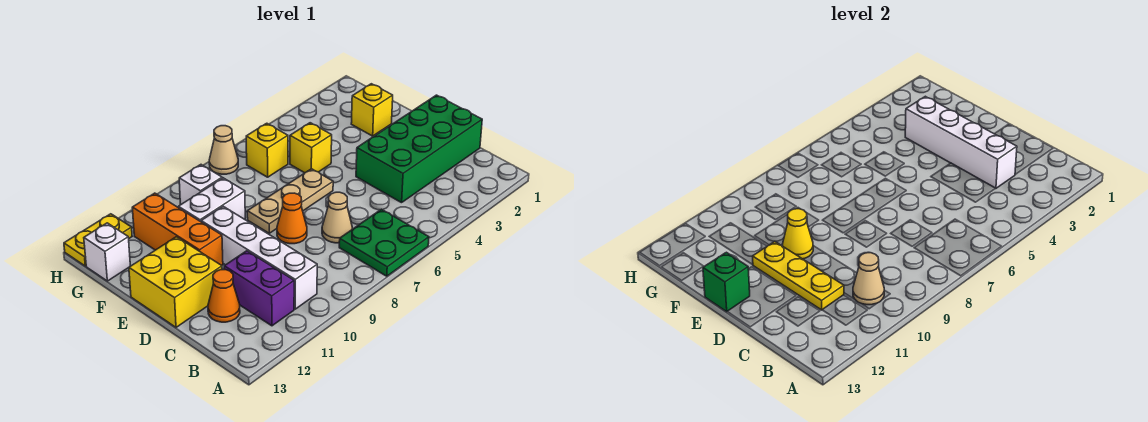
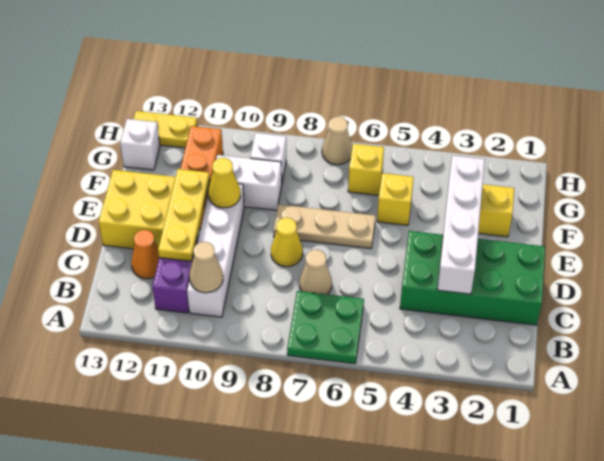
orange cone D8 level 1 -> yellow cone D8 level 1
green brick E13 level 2 -> none

